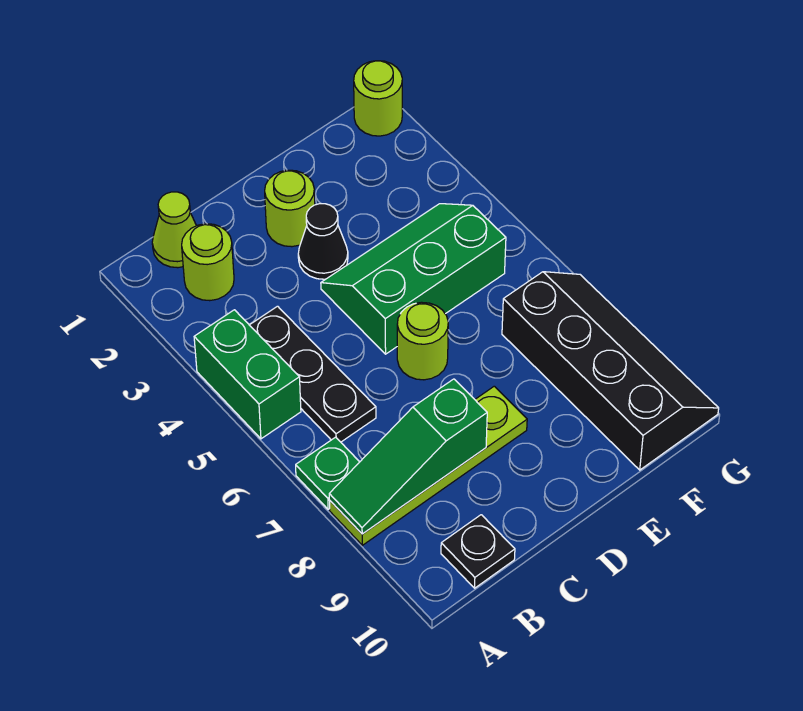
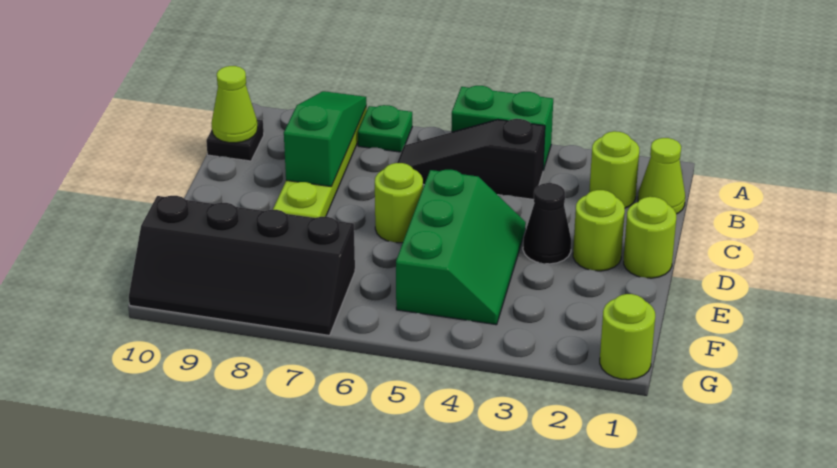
black plate B4:B6 level 1 -> black slope B4:B6 level 1 top 4
none -> lime cone B10 level 2
none -> lime round brick D1 level 1

